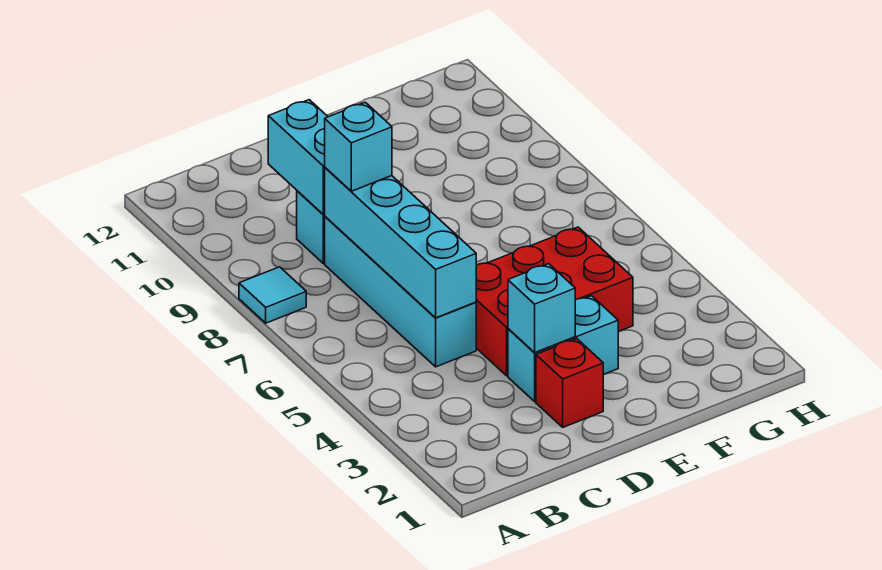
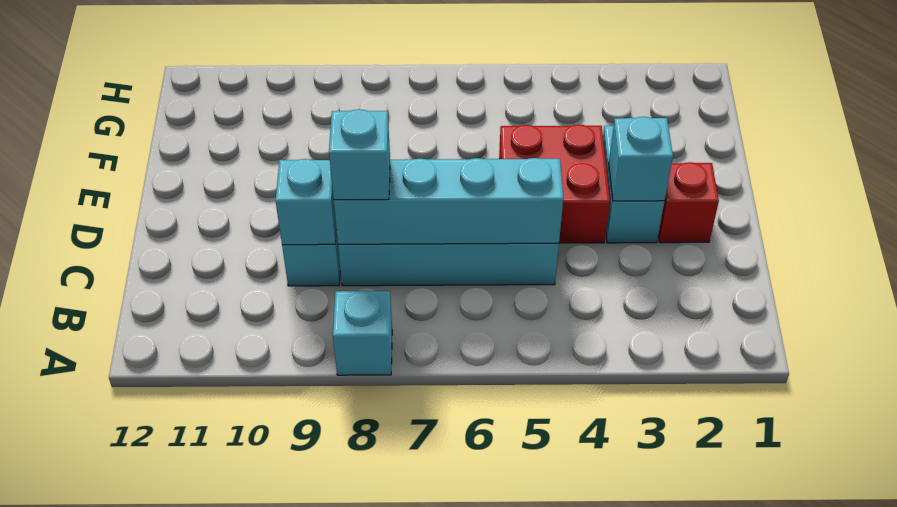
cyan tile A8 level 1 -> cyan brick A8 level 1
cyan brick C9:C10 level 2 -> cyan brick C9 level 2
red brick D4:F5 level 1 -> red brick D4:E5 level 1

